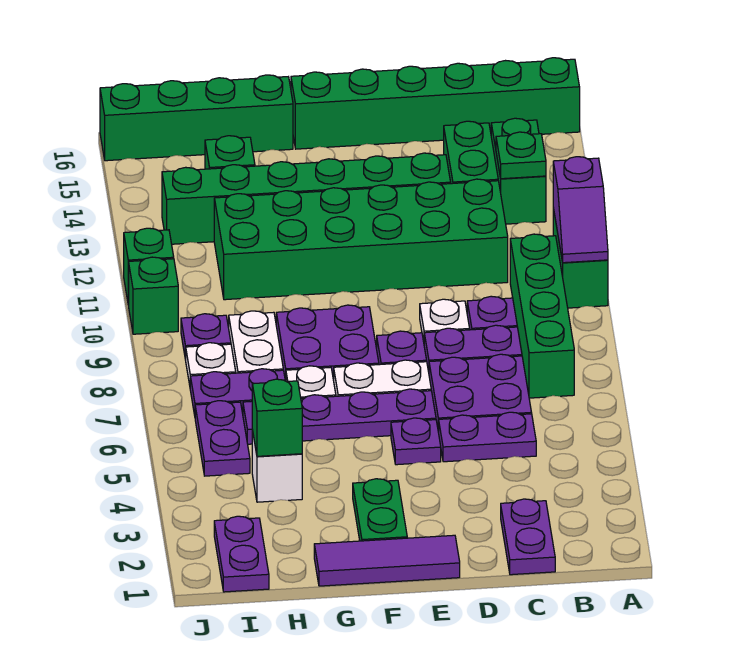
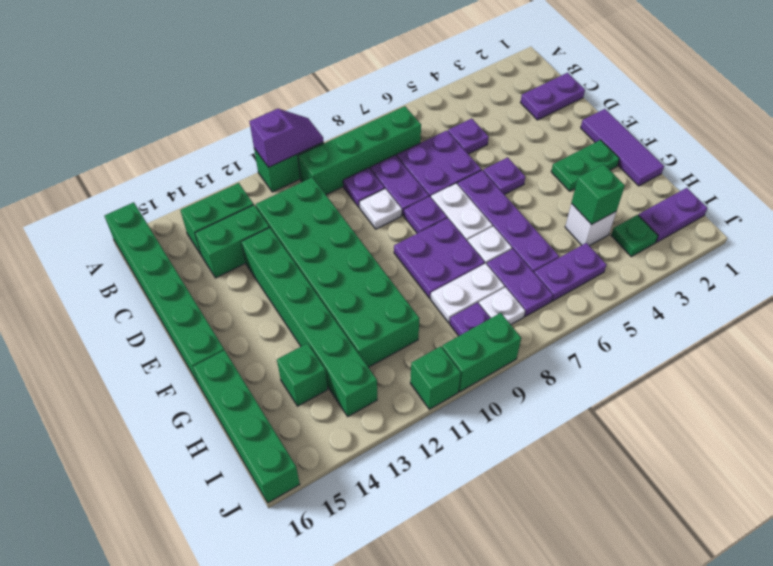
green plate B13 level 2 -> green plate I3 level 1
purple plate C5:D5 level 1 -> purple plate C5 level 1
green brick J10 level 1 -> green brick J9:J10 level 1

